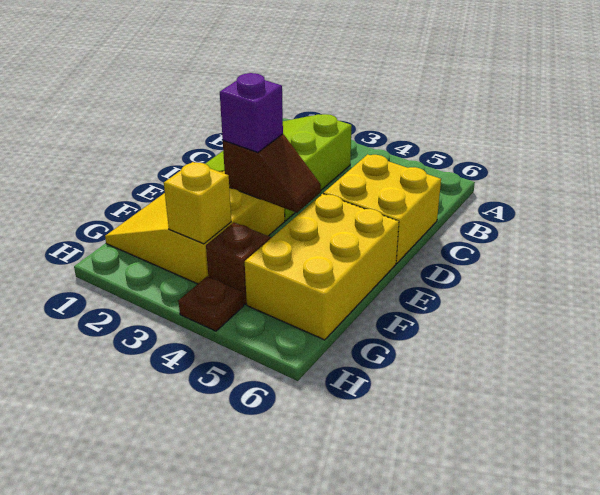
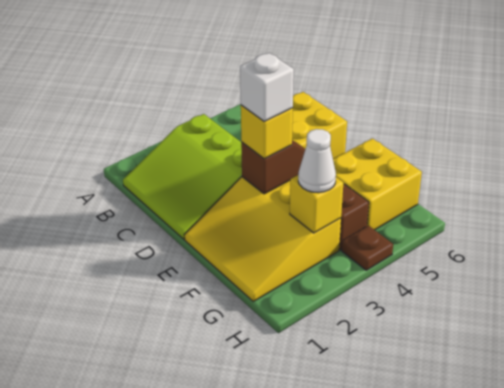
purple brick E3 level 3 -> yellow brick E3 level 3
none -> white brick E3 level 4
yellow brick E5:G6 level 1 -> yellow brick F5:G6 level 1
none -> white cone G3 level 3

